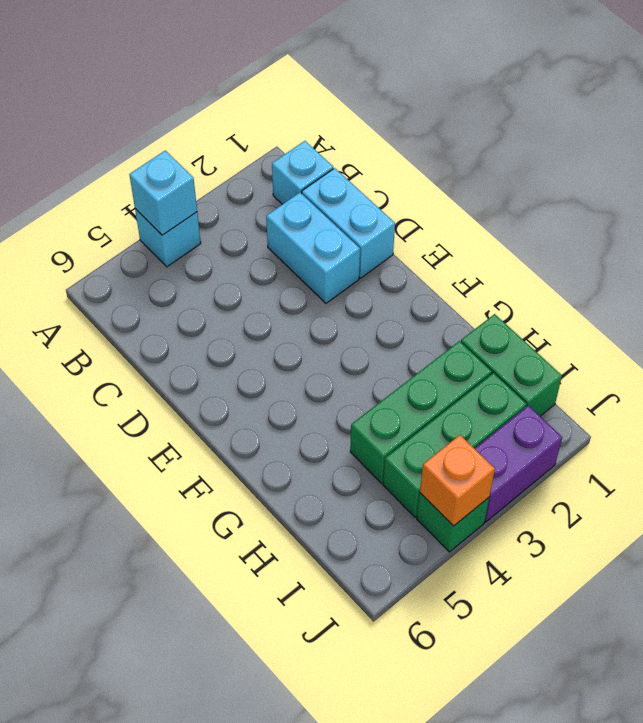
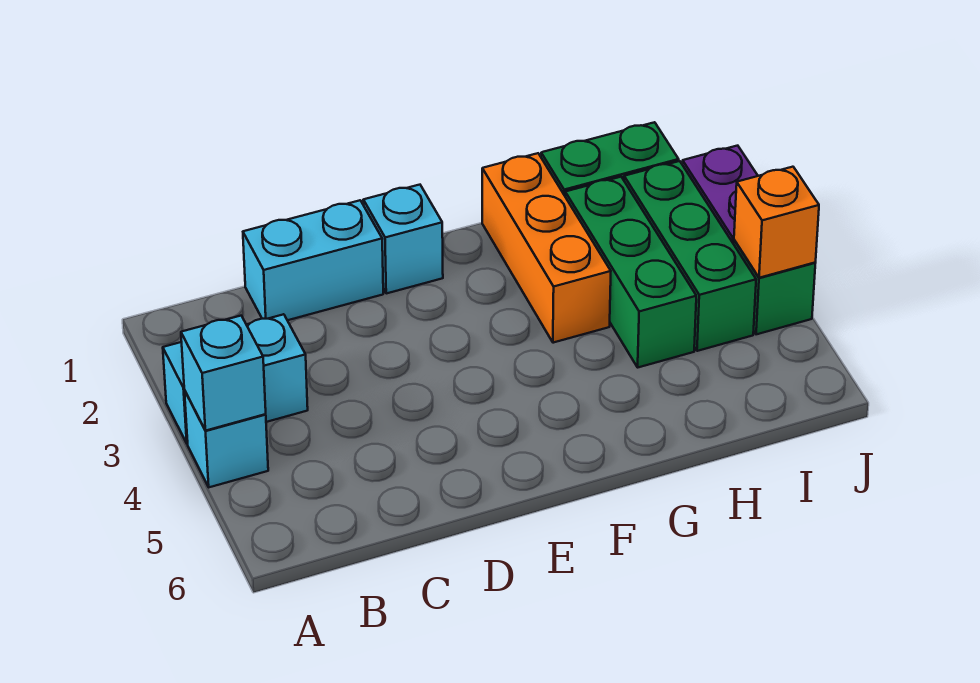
cyan brick B1 level 1 -> cyan brick E1 level 1
cyan brick C2:D2 level 1 -> cyan brick A3:B3 level 1
none -> orange brick G1:G3 level 1

